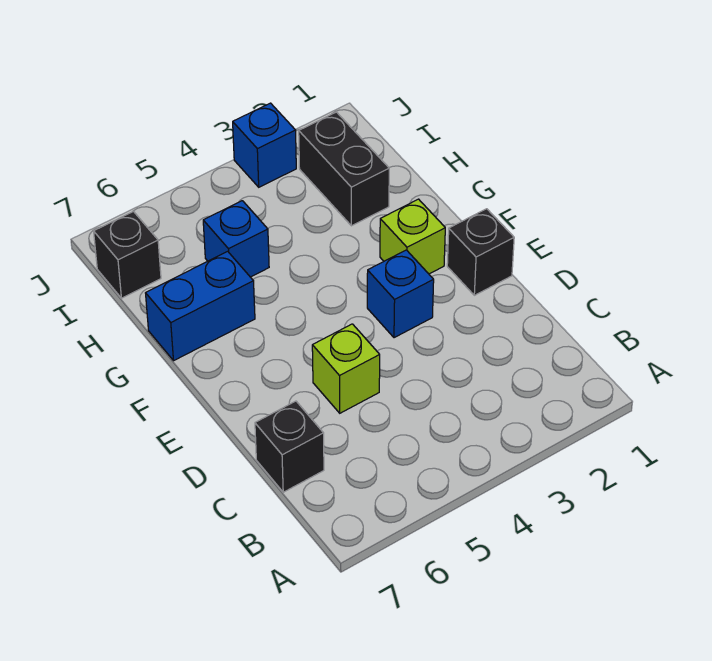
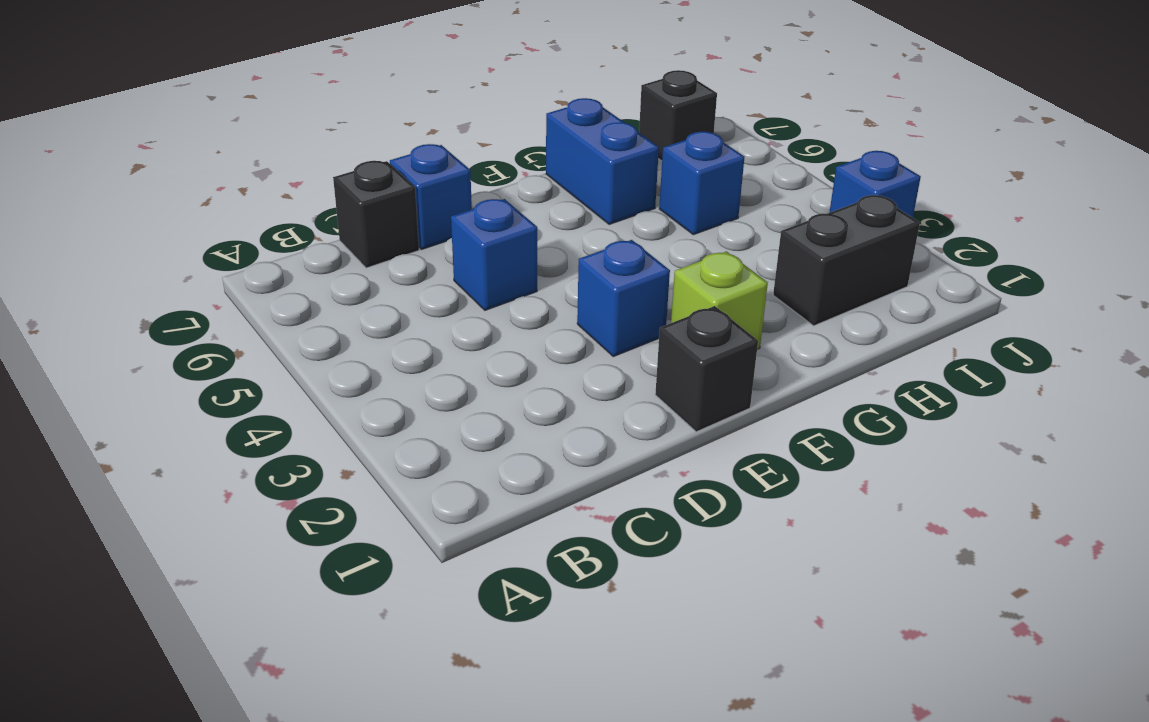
lime brick D5 level 1 -> blue brick D5 level 1
none -> blue brick D7 level 1

